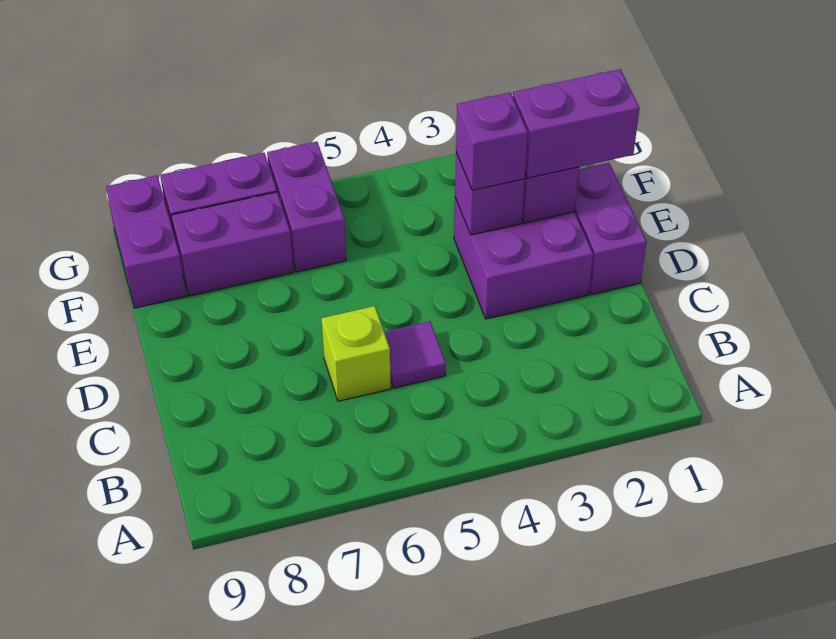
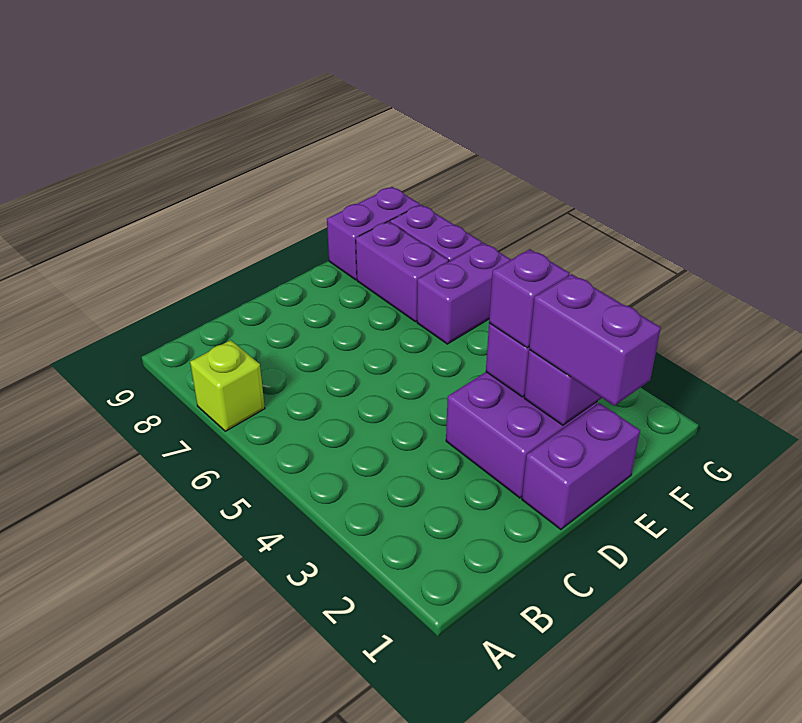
purple tile C5 level 1 -> none
lime brick C6 level 1 -> lime brick A7 level 1

